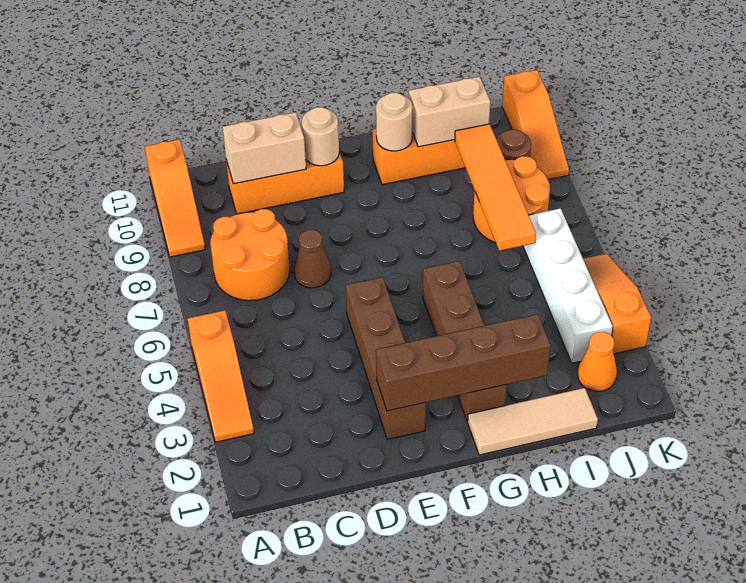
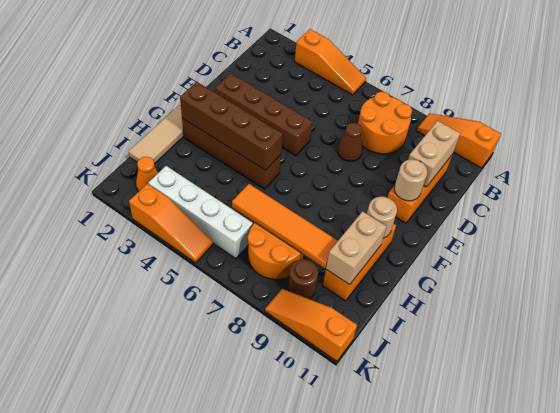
orange slope A3:A5 level 1 top 5 -> orange slope A3:A5 level 1 top 3
brown brick E2:H2 level 2 -> brown brick G2:G5 level 2

